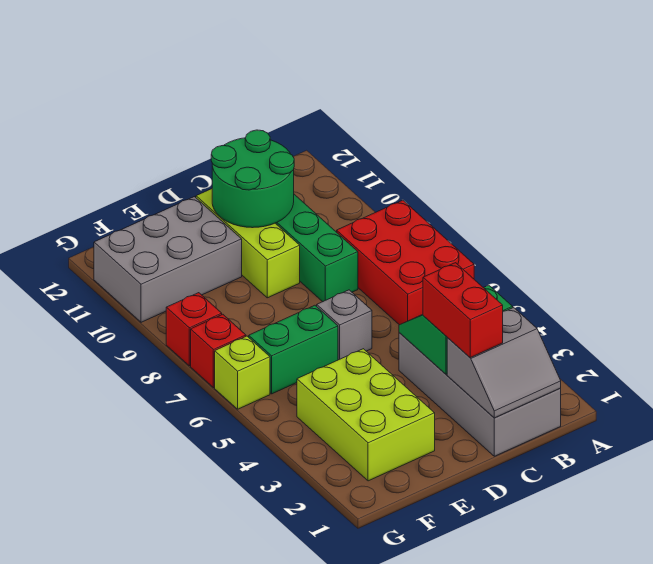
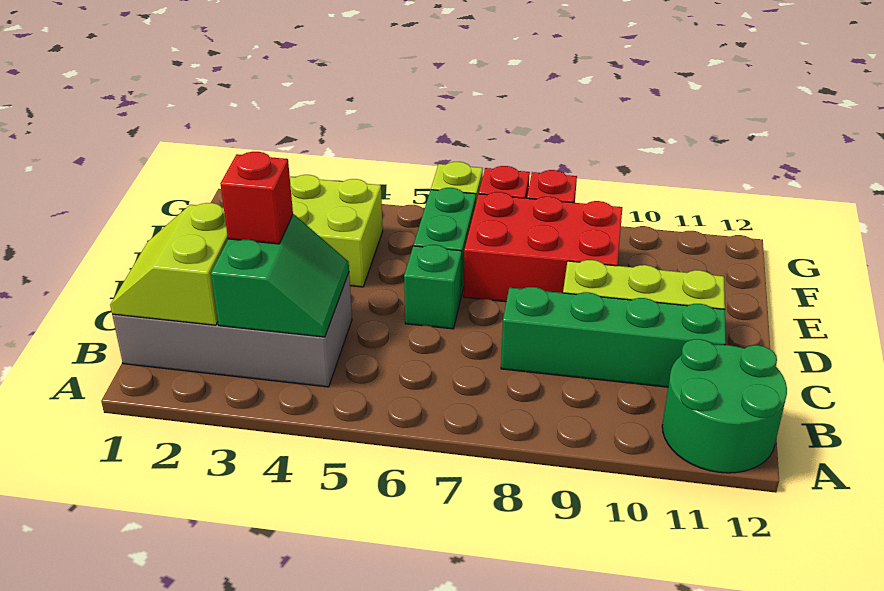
red brick A6:B8 level 1 -> red brick E7:F9 level 1
grey slope B1:C2 level 2 top 2 -> lime slope B1:C2 level 2 top 2
red brick C2:C3 level 3 -> red brick C3 level 3
green round brick C10:D11 level 2 -> green round brick A11:B12 level 1
grey brick D6 level 1 -> green brick D6 level 1
grey brick E10:G11 level 1 -> none

